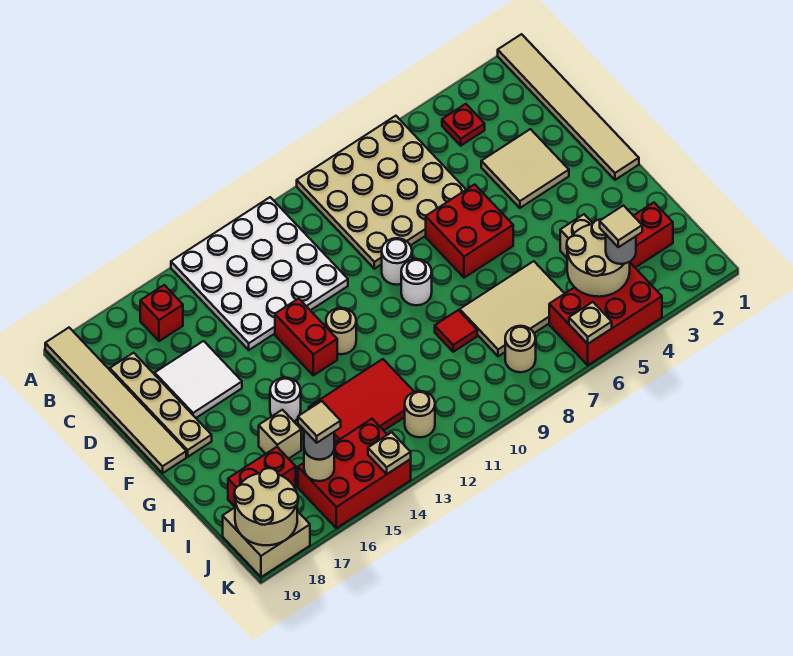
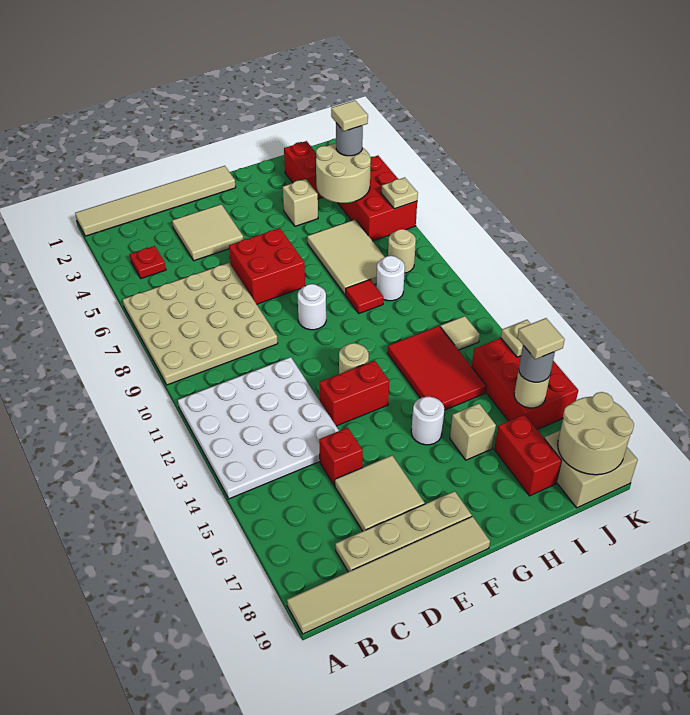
red brick B16 level 1 -> red brick D15 level 1
white tile D16:E17 level 1 -> tan tile D16:E17 level 1
white round brick E9 level 1 -> white round brick I9 level 1
tan round brick J12 level 1 -> tan tile J12 level 1

